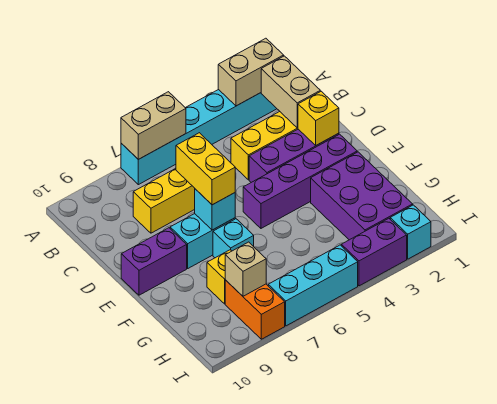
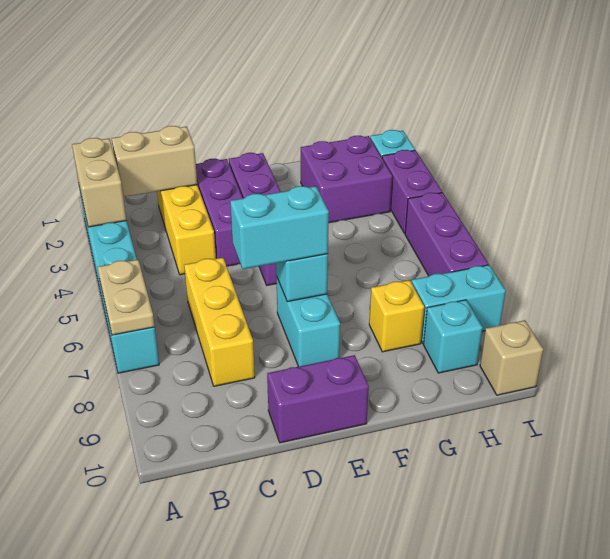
tan brick A6:A7 level 2 -> tan plate A6:A7 level 2
yellow brick D2 level 2 -> none
yellow brick D7:E7 level 3 -> cyan brick D7:E7 level 3
purple brick E9:E10 level 1 -> purple brick D10:E10 level 1
purple brick F2:H3 level 1 -> purple brick G2:H3 level 1
cyan brick F7 level 1 -> cyan brick H9 level 1
orange brick H8:I8 level 1 -> cyan brick H8:I8 level 1
tan brick H8 level 2 -> tan brick I10 level 1
cyan brick I5:I7 level 1 -> purple brick I5:I7 level 1

